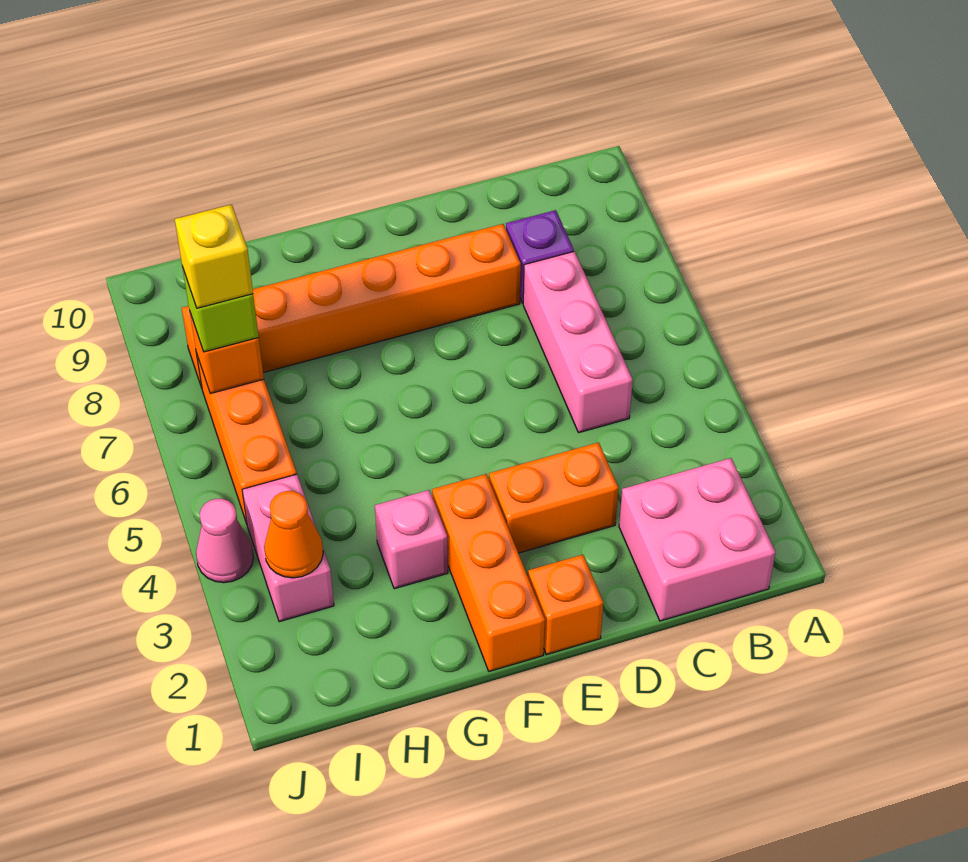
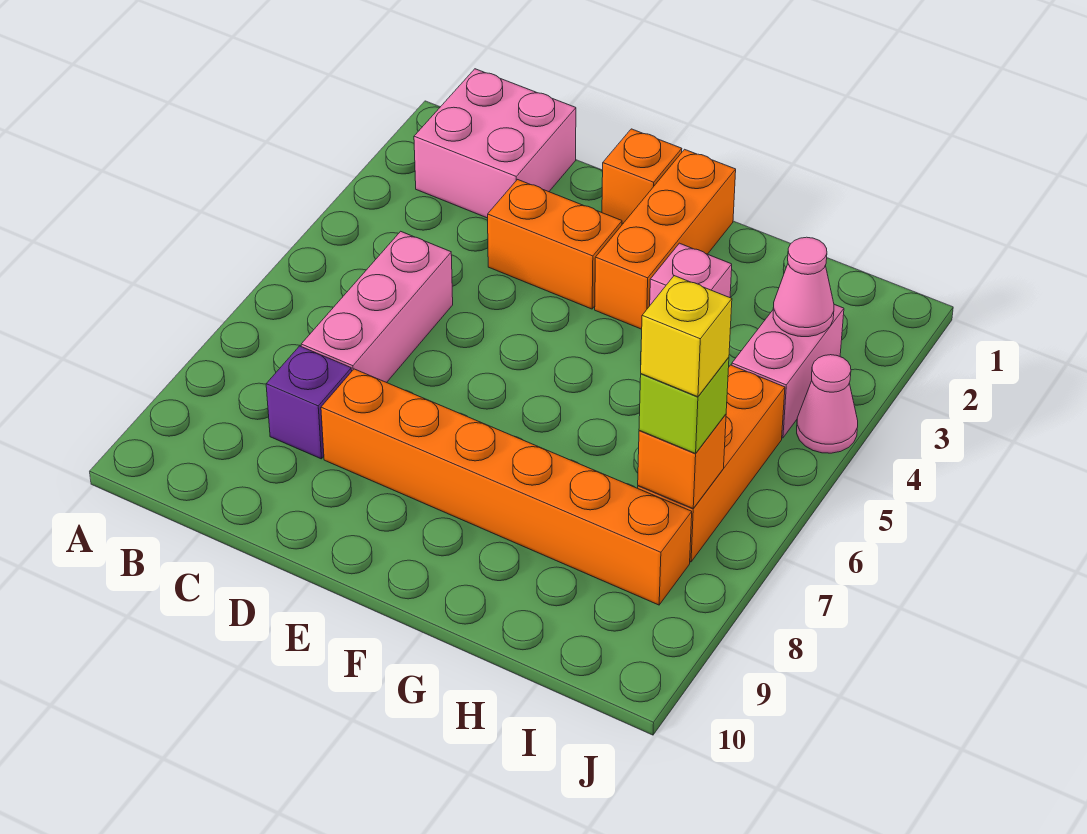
orange cone I3 level 2 -> pink cone I3 level 2

